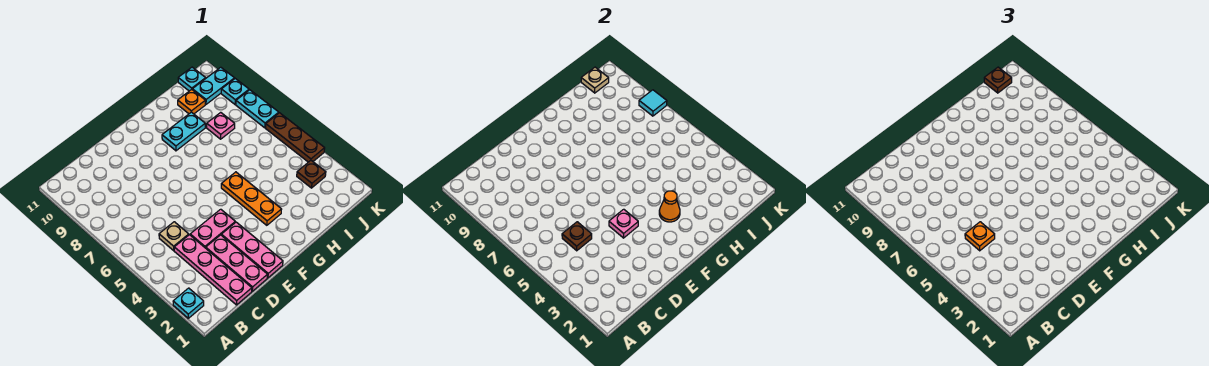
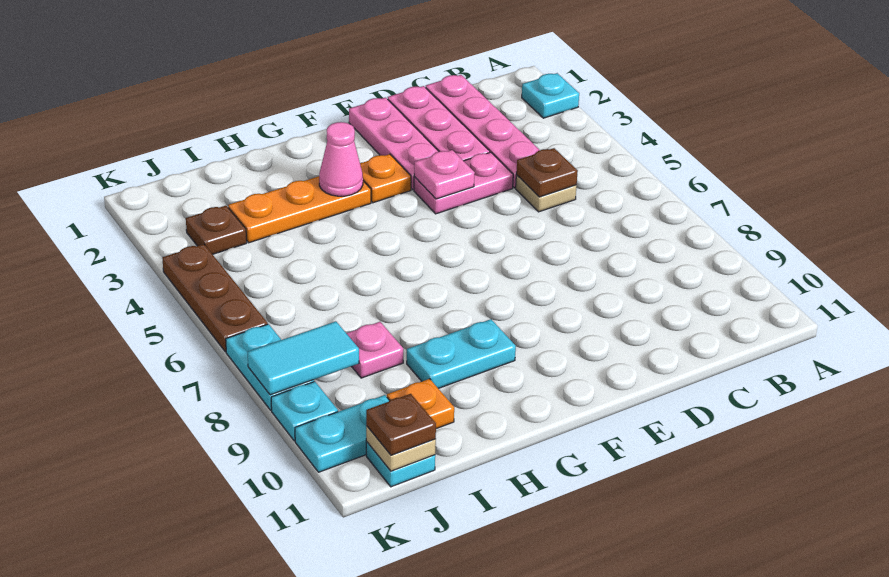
orange plate C5 level 3 -> orange plate F3 level 1
orange plate G3:G5 level 1 -> orange plate G3:I3 level 1
orange cone G3 level 2 -> pink cone G3 level 2
cyan tile K8 level 2 -> cyan tile J8:K8 level 2

